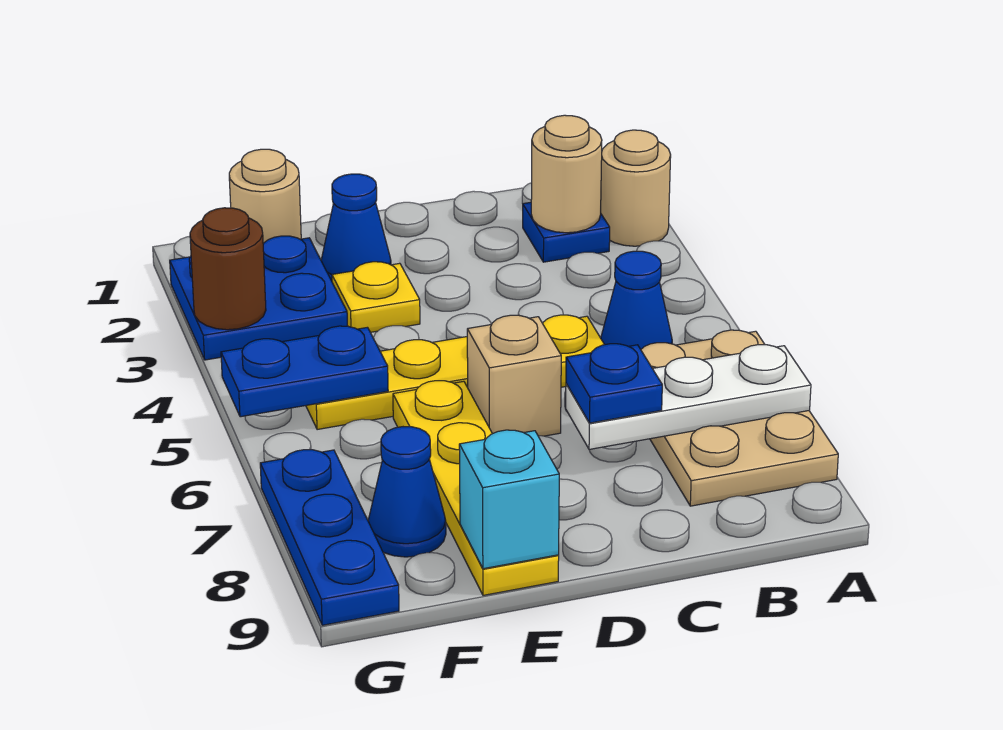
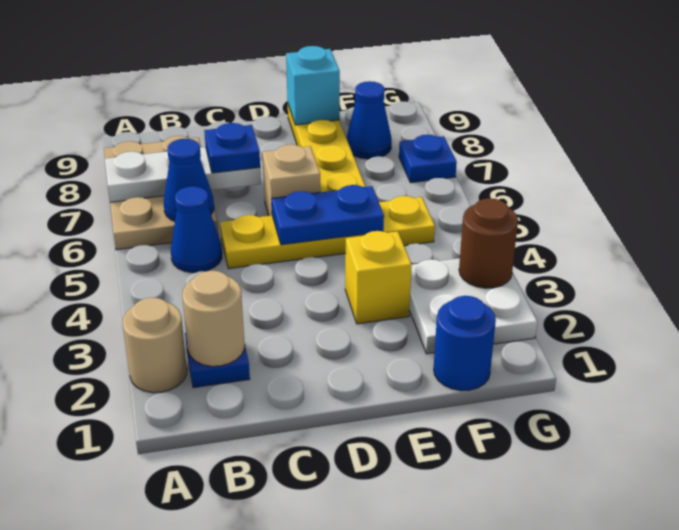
blue cone E2 level 1 -> blue cone B6 level 2
yellow plate E3 level 1 -> yellow brick E3 level 1
tan round brick F1 level 1 -> blue round brick F1 level 1
blue plate F2:G3 level 1 -> white plate F2:G3 level 1
blue plate F5:G5 level 2 -> blue plate D5:E5 level 2
blue plate G7:G9 level 1 -> blue plate G7 level 1

